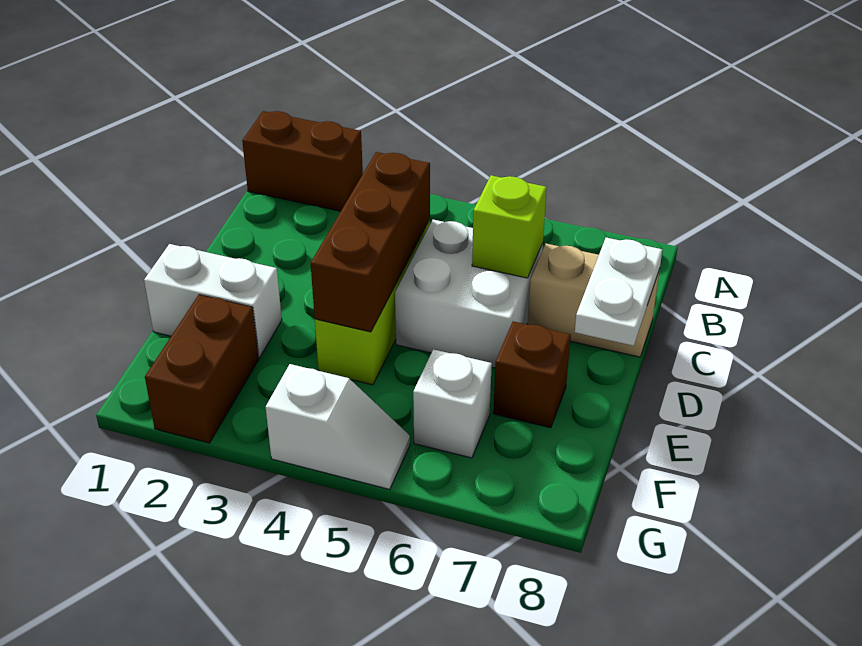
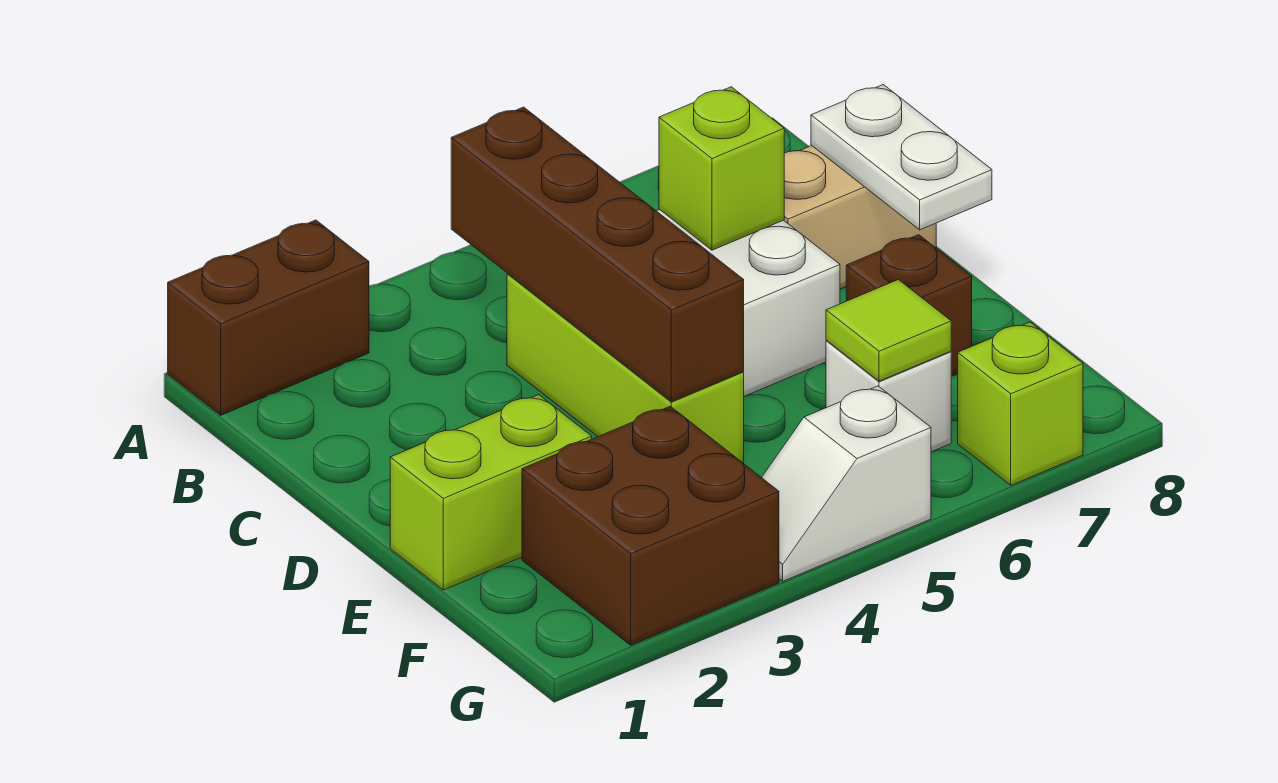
brown brick C4:E4 level 2 -> brown brick B4:E4 level 2
white brick E1:E2 level 1 -> lime brick E1:E2 level 1
brown brick F2:G2 level 1 -> brown brick F2:G3 level 1
none -> lime tile F6 level 2
white slope G4:G5 level 1 top 4 -> white slope G4:G5 level 1 top 5
none -> lime brick G7 level 1

